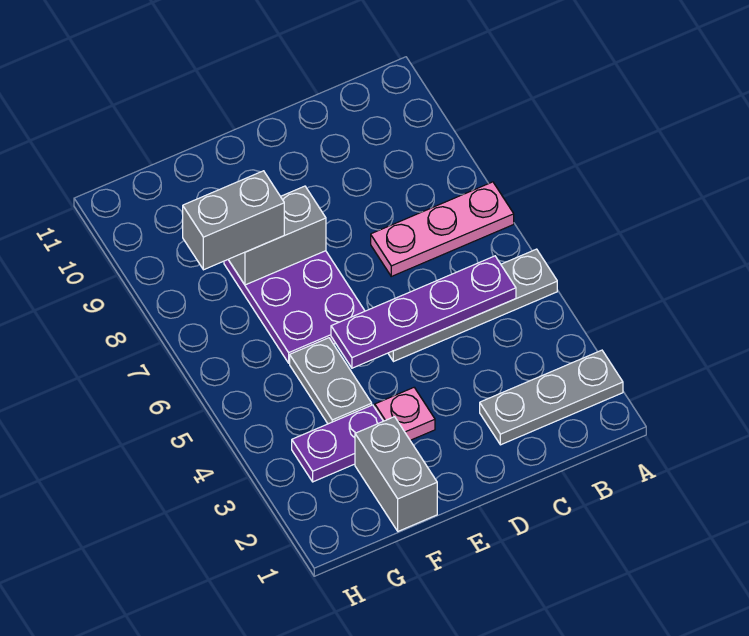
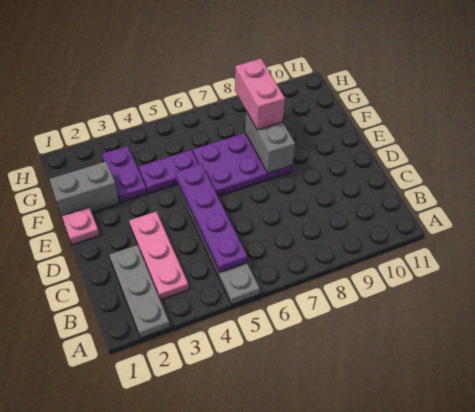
pink plate A7:C7 level 1 -> pink plate B3:D3 level 1
pink plate E3 level 1 -> pink plate E1 level 1
grey plate F4:F5 level 1 -> purple plate F4:F5 level 1
grey brick F8:G8 level 3 -> pink brick F8:G8 level 3

